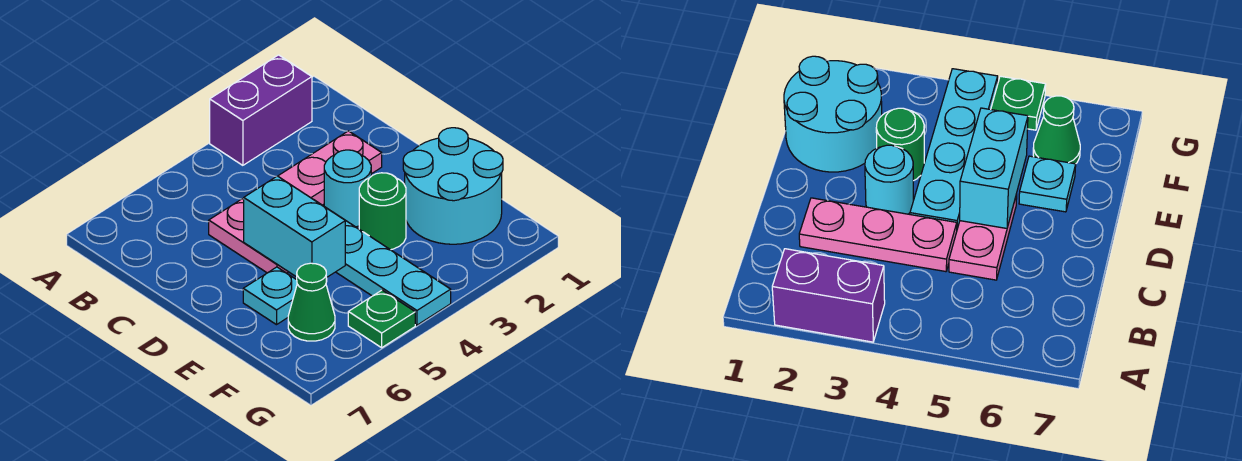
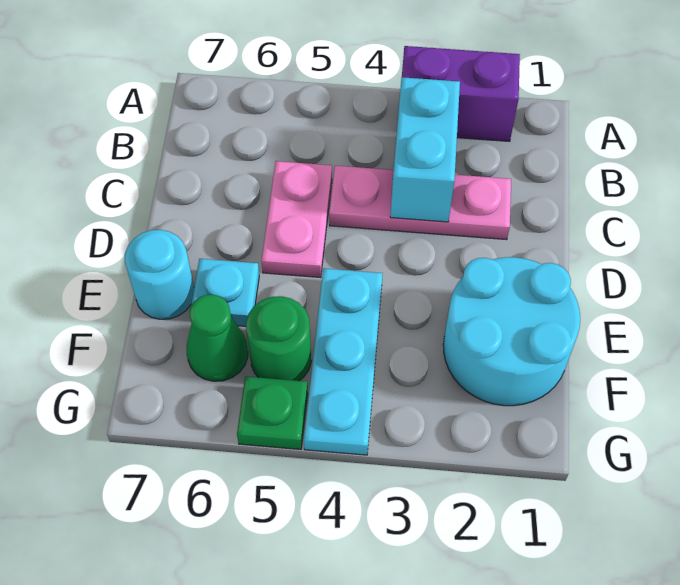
cyan round brick D3 level 1 -> cyan round brick E7 level 1
cyan plate D4:G4 level 1 -> cyan plate E4:G4 level 1
cyan brick D5:E5 level 2 -> cyan brick B3:C3 level 2
green round brick E3 level 1 -> green round brick F5 level 1

